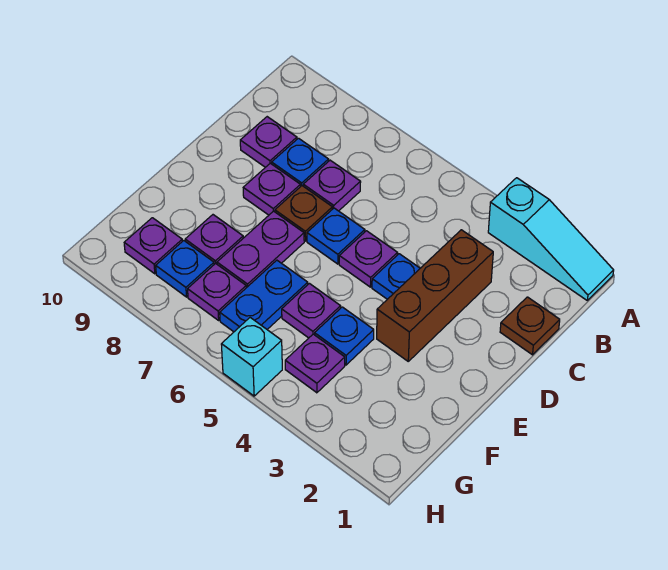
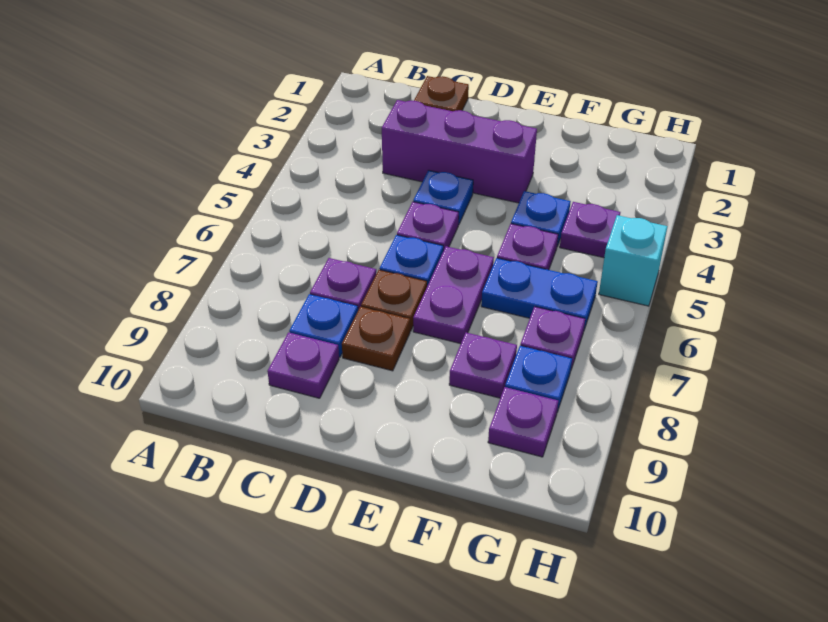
cyan slope A1:A3 level 1 top 3 -> none
brown brick C3:E3 level 1 -> purple brick C3:E3 level 1
purple plate D8 level 1 -> brown plate D8 level 1
purple plate E7:F7 level 1 -> purple plate E6:E7 level 1

